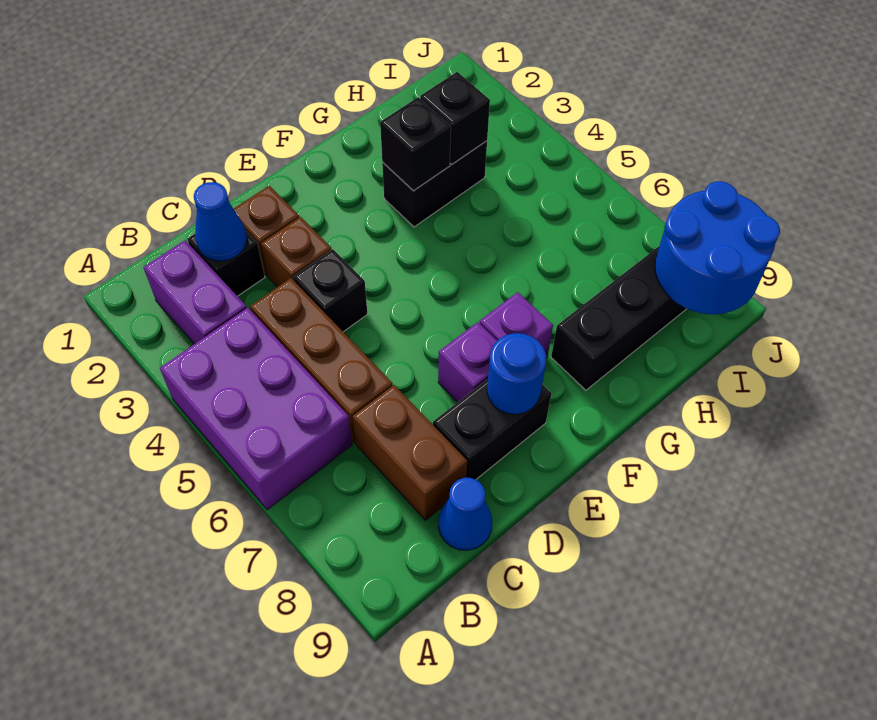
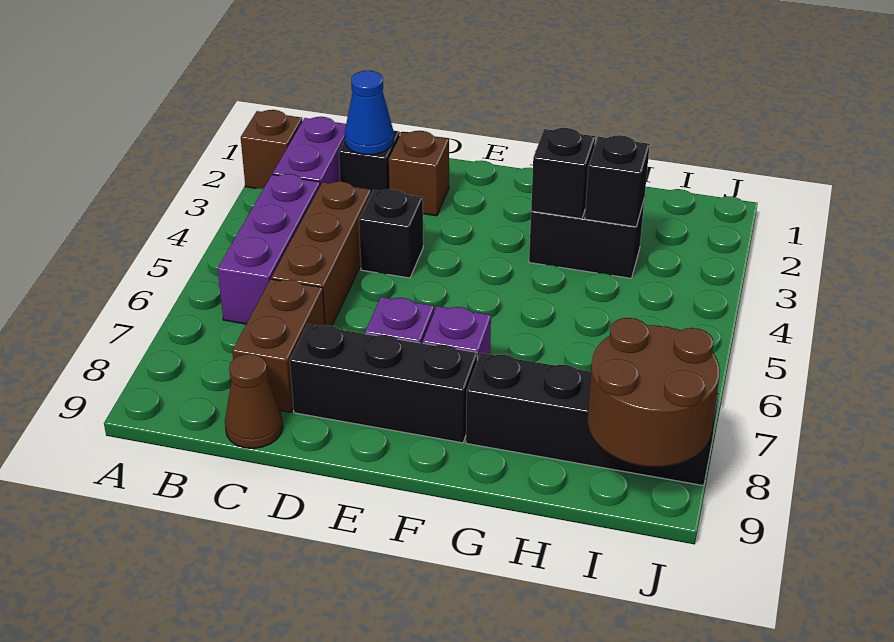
purple brick A4:B6 level 1 -> purple brick B4:B6 level 1
blue cone C9 level 1 -> brown cone C9 level 1
brown brick D3 level 1 -> brown brick A2 level 1
black brick D8:E8 level 1 -> black brick D8:F8 level 1
blue round brick E8 level 2 -> none
blue round brick I8:J9 level 2 -> brown round brick I8:J9 level 2

